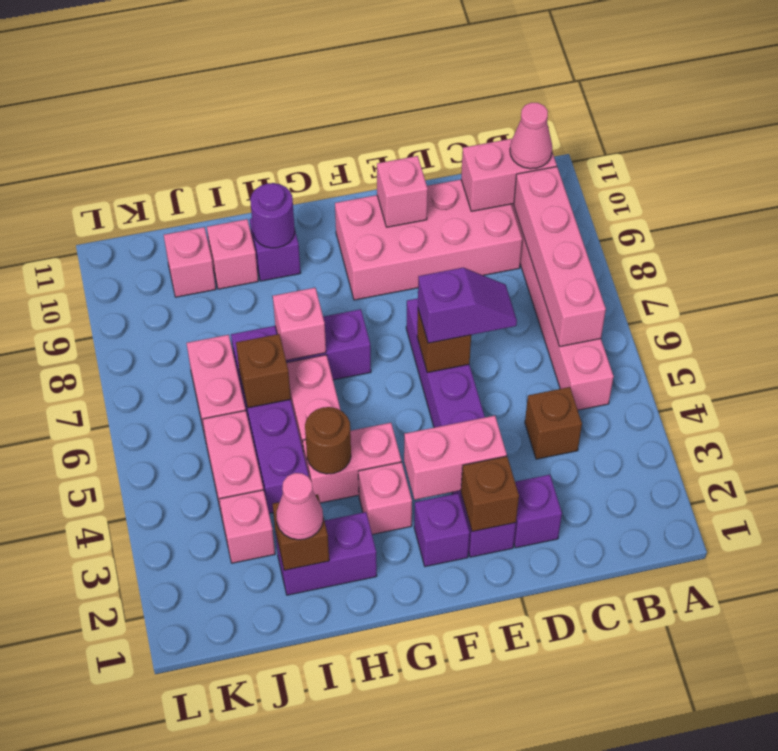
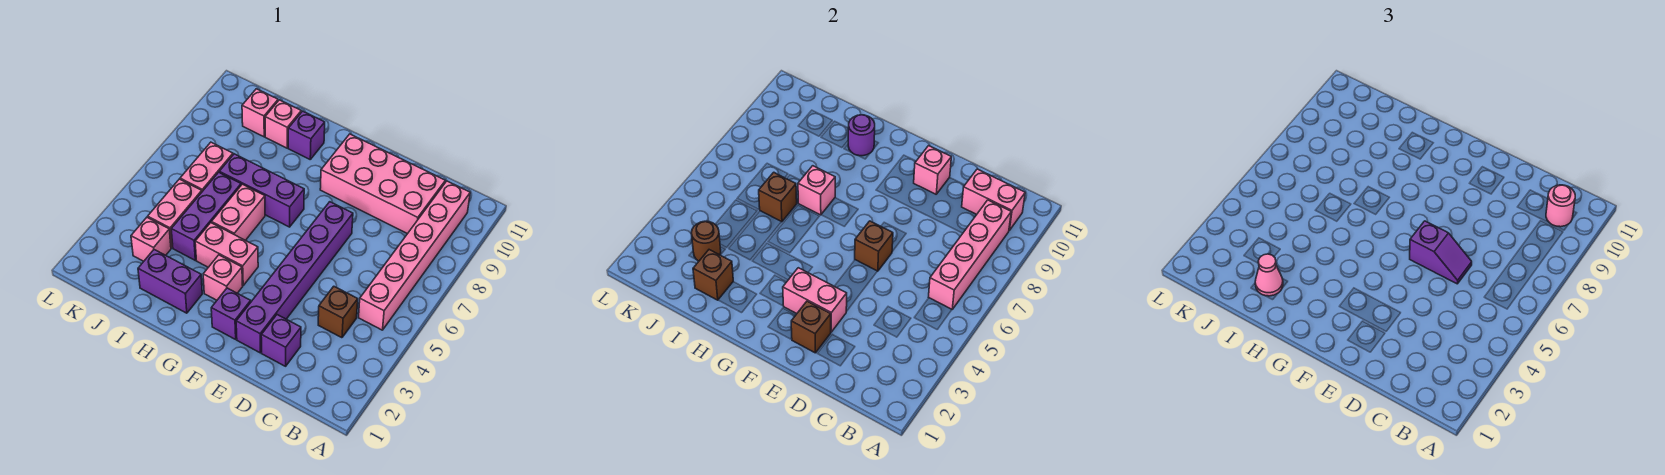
pink cone B10 level 3 -> pink round brick B10 level 3
brown round brick H4 level 2 -> brown round brick J3 level 2

